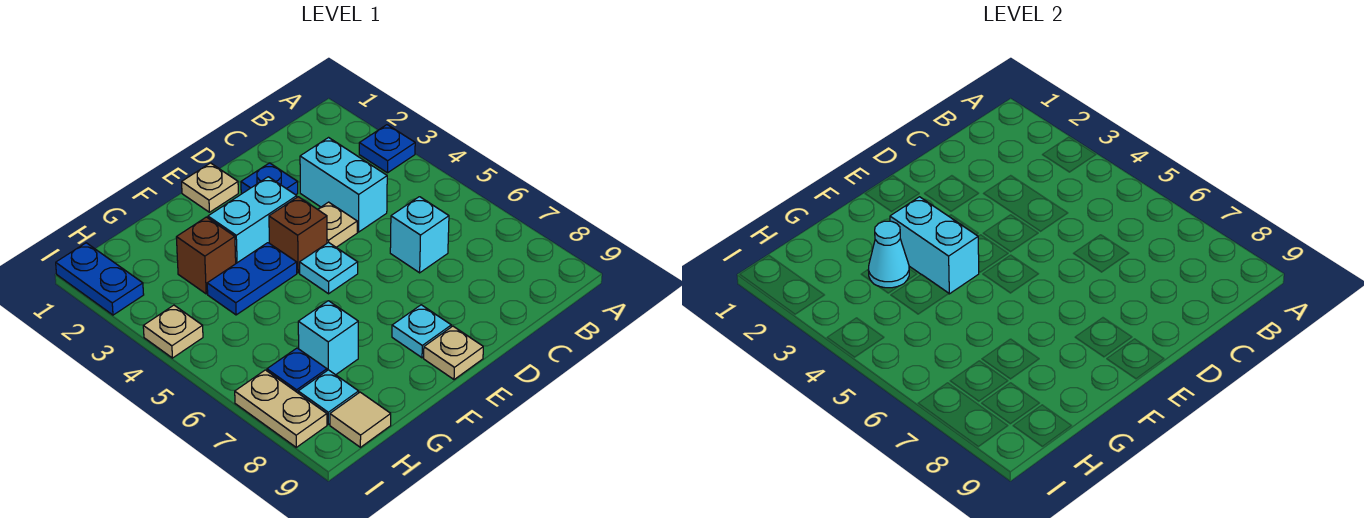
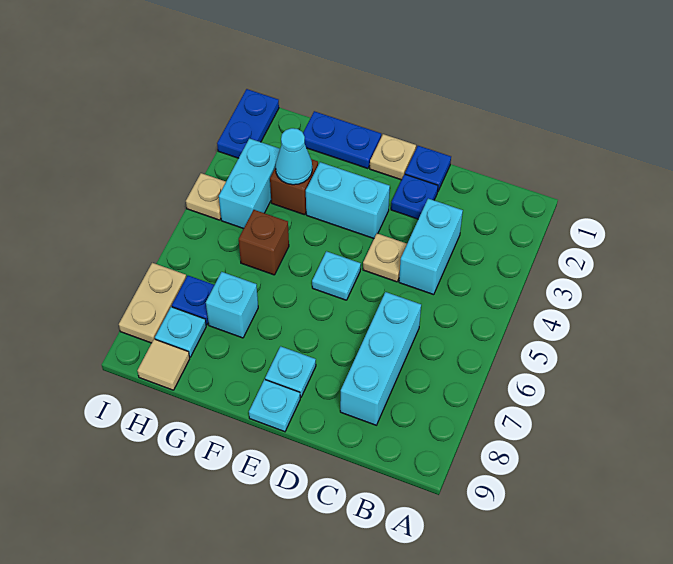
blue plate A3 level 1 -> blue plate D1 level 1
cyan brick C6 level 1 -> cyan brick C6:C8 level 1
brown brick E4 level 1 -> brown brick G5 level 1
tan plate E9 level 1 -> cyan plate E9 level 1
cyan brick F3:F4 level 2 -> cyan brick H3:H4 level 1
blue plate F4:G4 level 1 -> blue plate F1:G1 level 1

